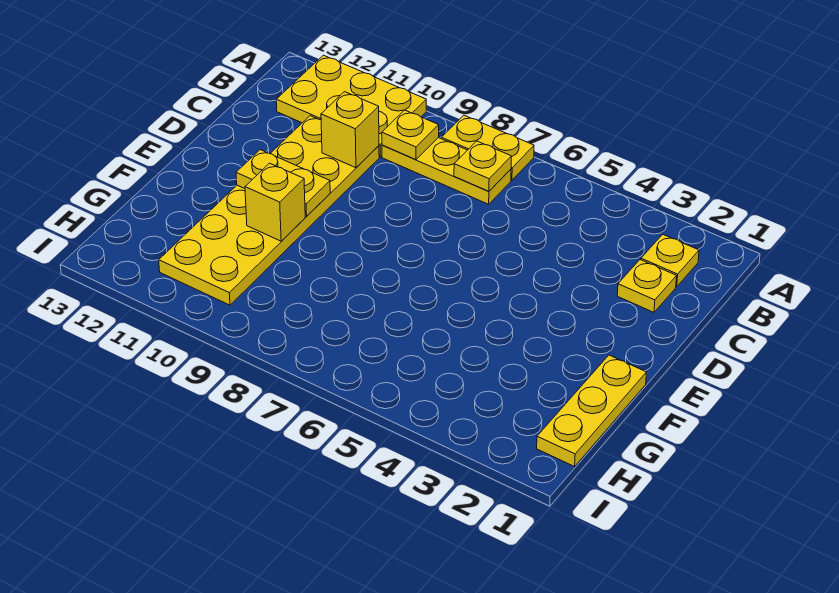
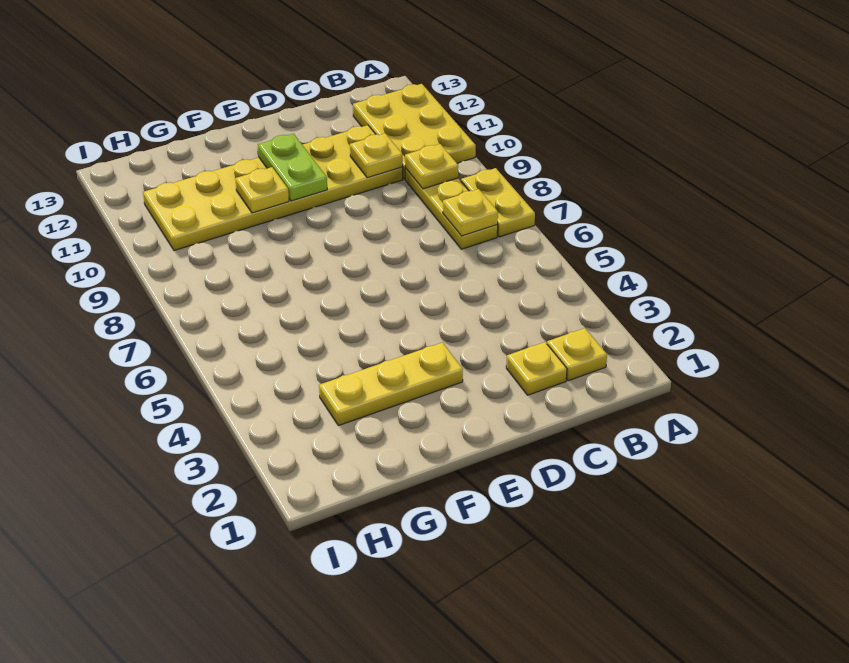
yellow brick C10 level 2 -> yellow plate C10 level 2
yellow plate E10:E11 level 2 -> lime plate E10:E11 level 2
yellow plate F1:H1 level 1 -> yellow plate E3:G3 level 1
yellow brick F10 level 2 -> yellow plate F10 level 2

